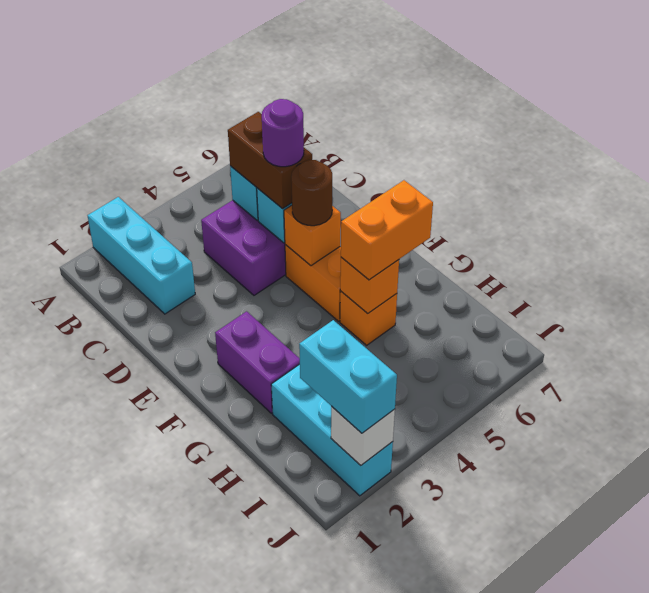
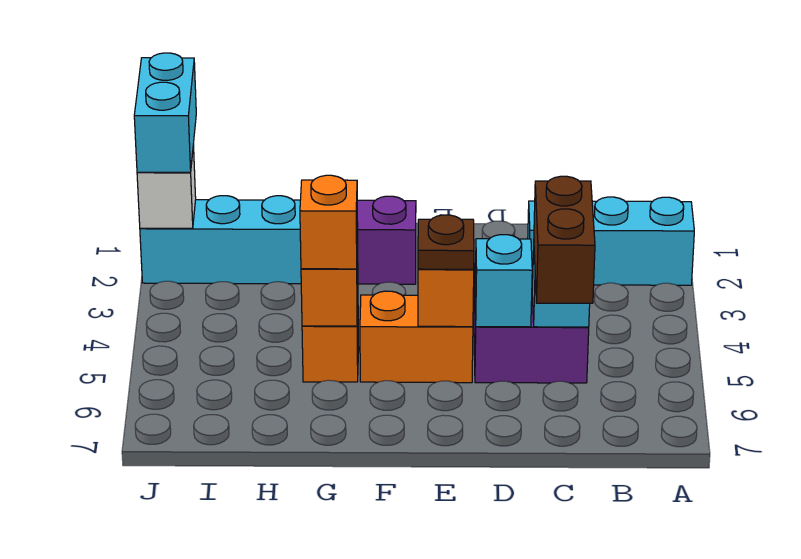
brown brick C5:D5 level 3 -> brown brick C5:C6 level 3
purple round brick D5 level 4 -> none
brown round brick E5 level 3 -> brown plate E5 level 3
orange brick G5:G6 level 3 -> orange brick G5 level 3
cyan brick I2:J2 level 3 -> cyan brick J1:J2 level 3

